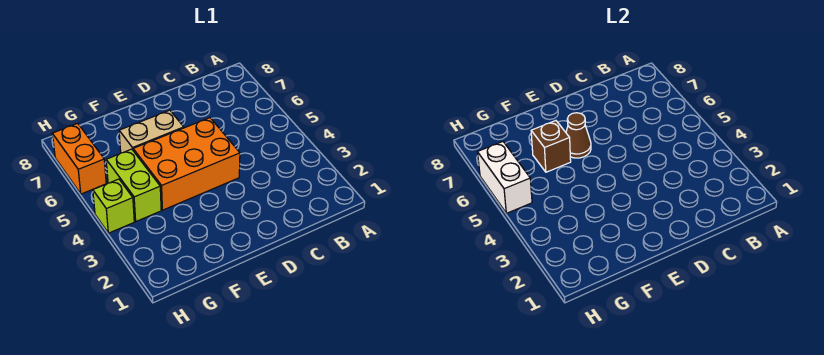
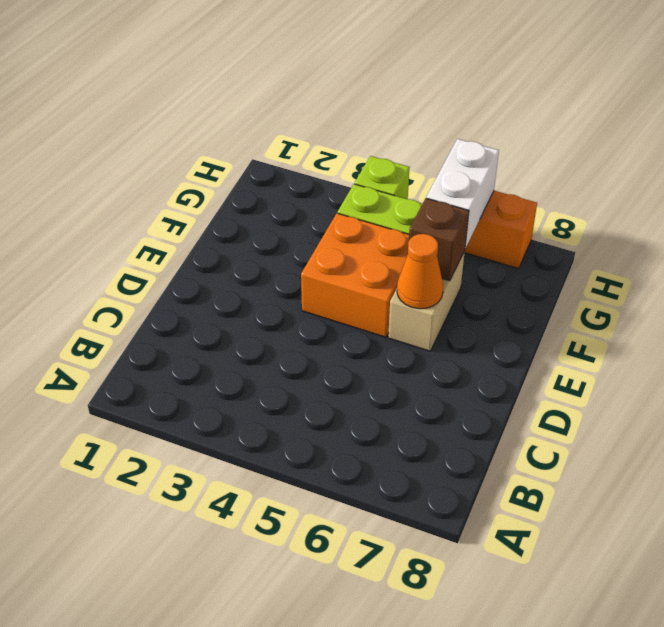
orange brick D4:F5 level 1 -> orange brick E4:F5 level 1
brown cone E6 level 2 -> orange cone E6 level 2
white brick H5:H6 level 2 -> white brick G6:H6 level 2

